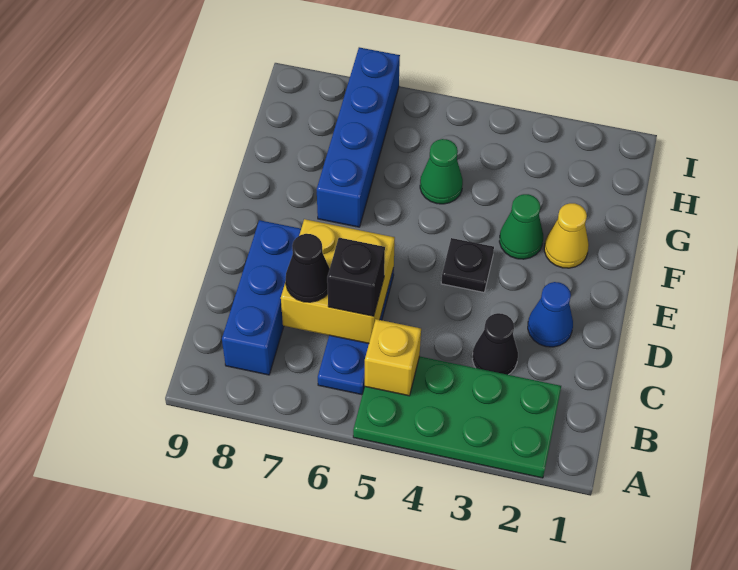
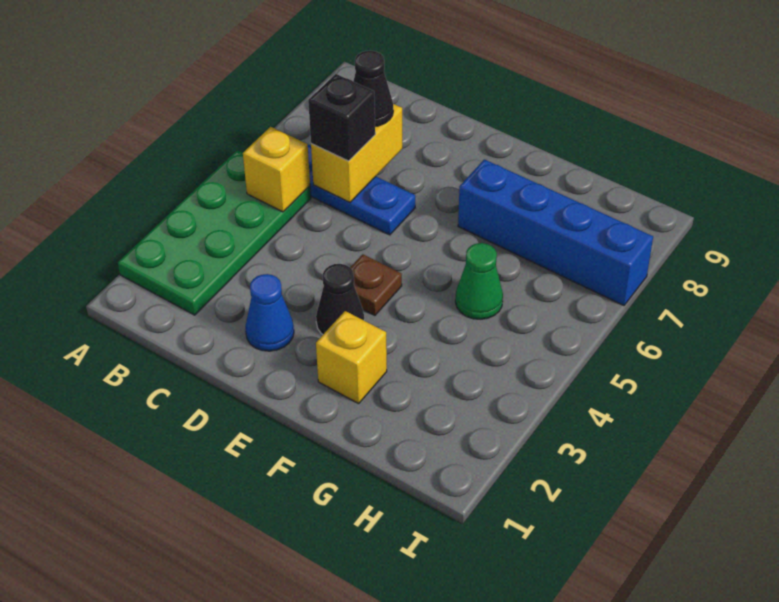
blue brick B8:D8 level 1 -> none
black cone C3 level 1 -> black cone E3 level 1
yellow brick C6:D7 level 2 -> yellow brick C6:C7 level 2
black plate E4 level 1 -> brown plate E4 level 1
yellow cone F2 level 1 -> yellow brick F2 level 1
green cone F3 level 1 -> none

